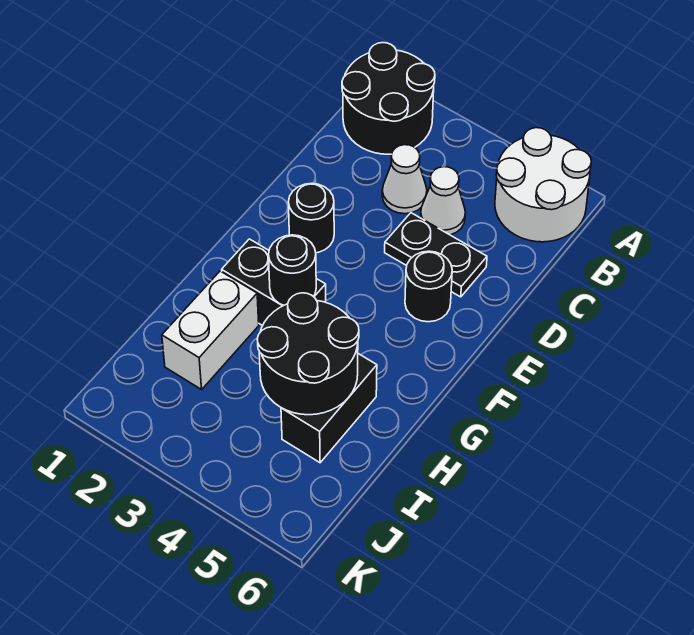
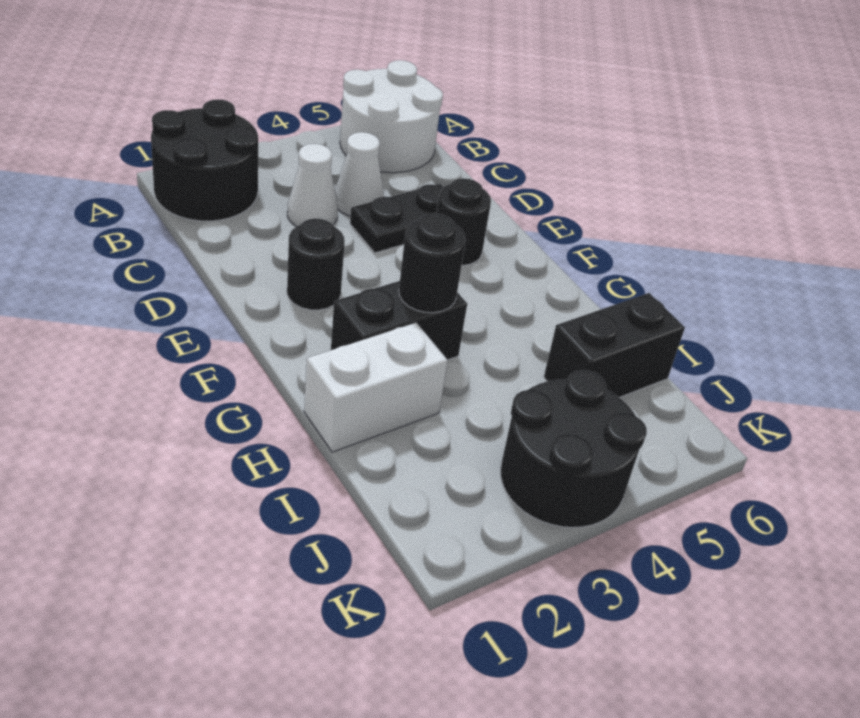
white brick H2:I2 level 1 -> white brick H1:H2 level 1
black round brick H4:I5 level 2 -> black round brick J3:K4 level 1
black brick H5:I5 level 1 -> black brick I5:I6 level 1

